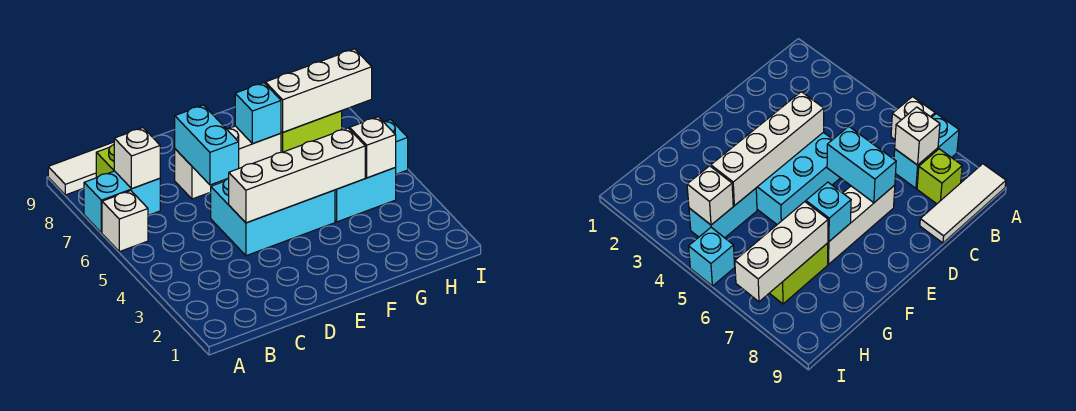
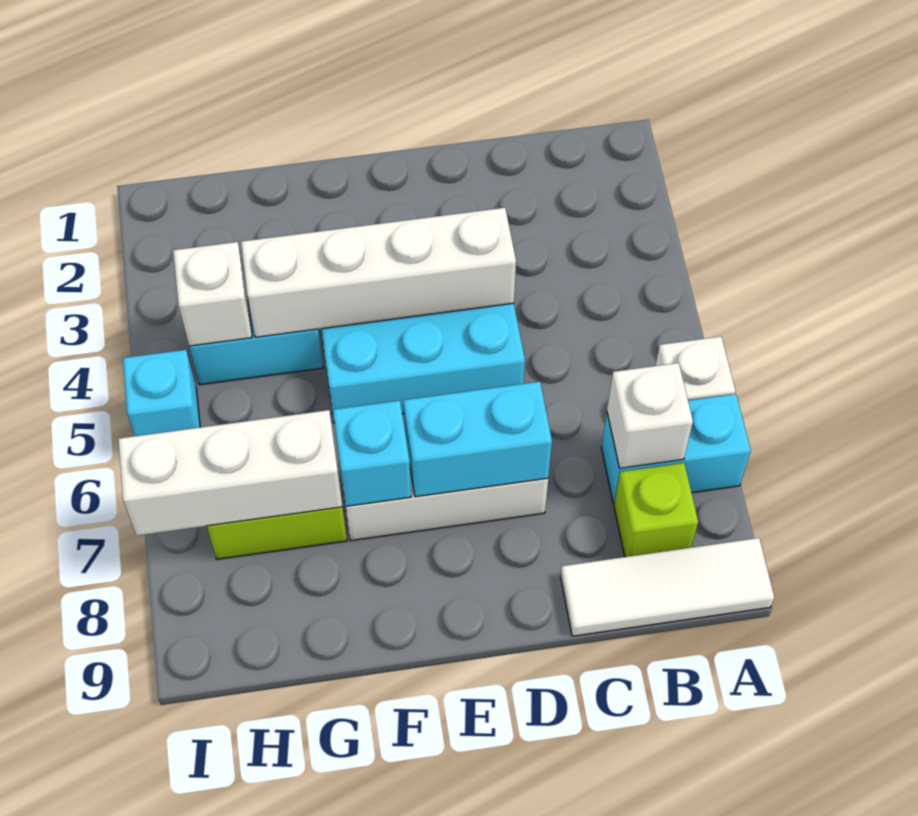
cyan brick D6:D7 level 2 -> cyan brick D7:E7 level 2

